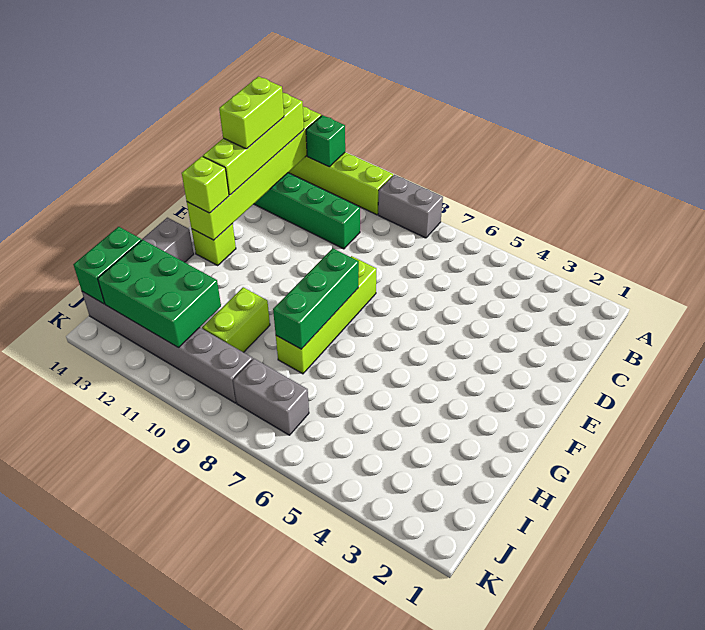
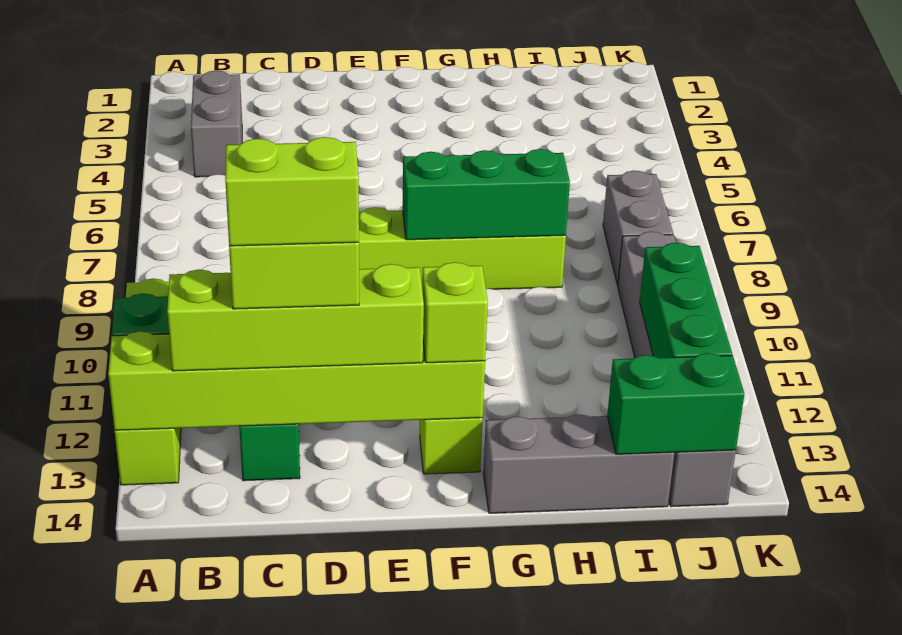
grey brick A8:A9 level 1 -> grey brick B3:B4 level 1
lime brick H10:I10 level 1 -> lime brick C13:D13 level 5
green brick I11:J13 level 2 -> green brick J11:J13 level 2

